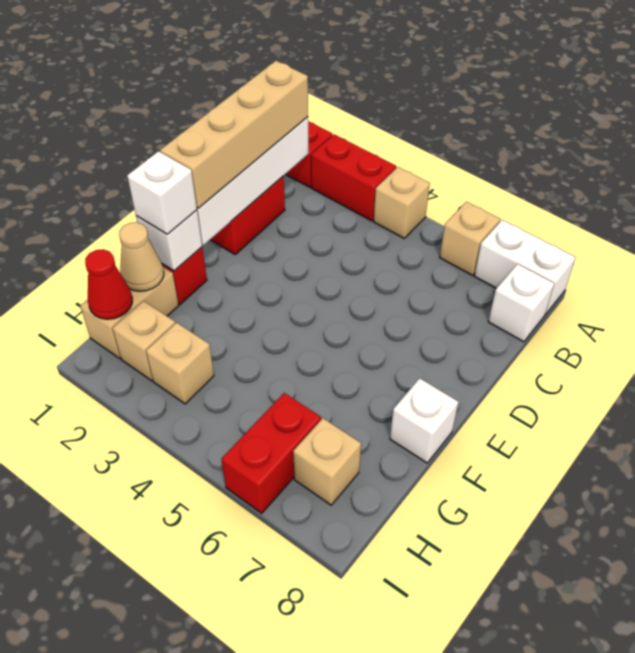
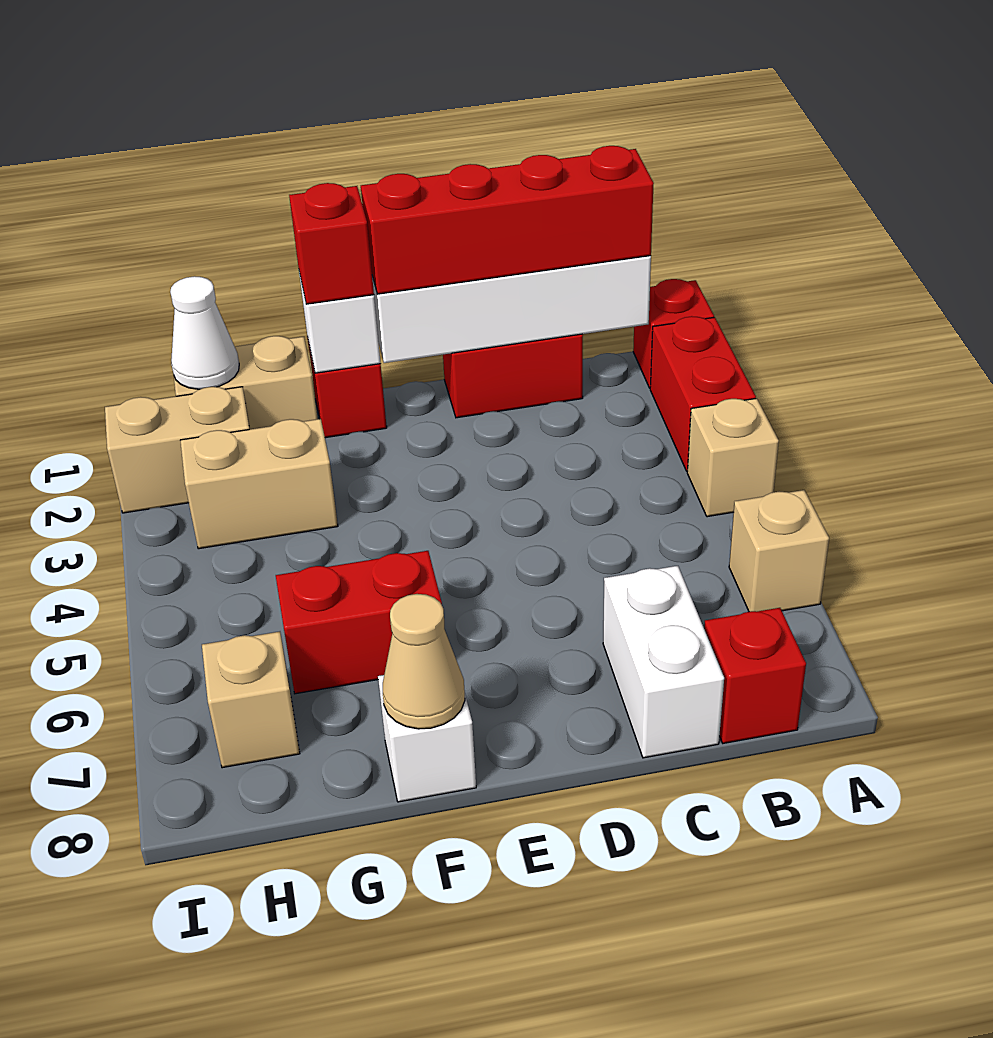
white brick A7:A8 level 1 -> white brick C7:C8 level 1
tan brick B1:E1 level 3 -> red brick B1:E1 level 3
white brick B8 level 1 -> red brick B8 level 1
white brick F1 level 3 -> red brick F1 level 3
tan cone G1 level 2 -> tan cone F8 level 2
red cone H1 level 2 -> white cone H1 level 2
tan brick H2 level 1 -> tan brick H2:I2 level 1
tan brick H3 level 1 -> tan brick G3:H3 level 1
red brick H6:I6 level 1 -> red brick F6:G6 level 1

